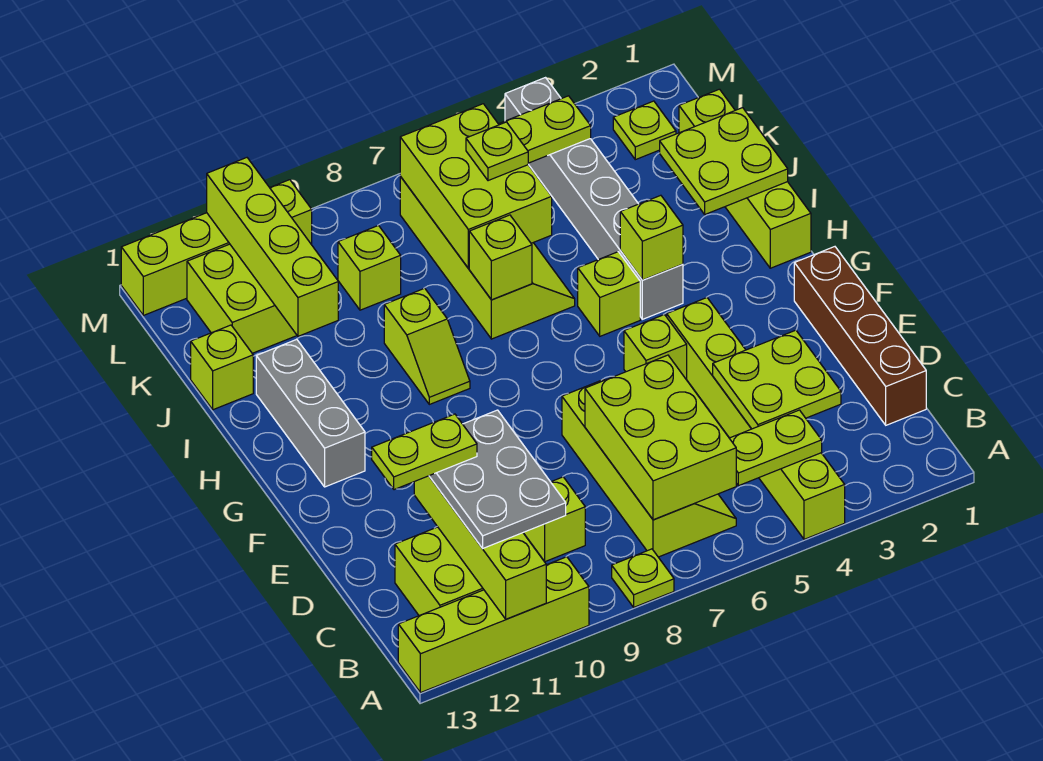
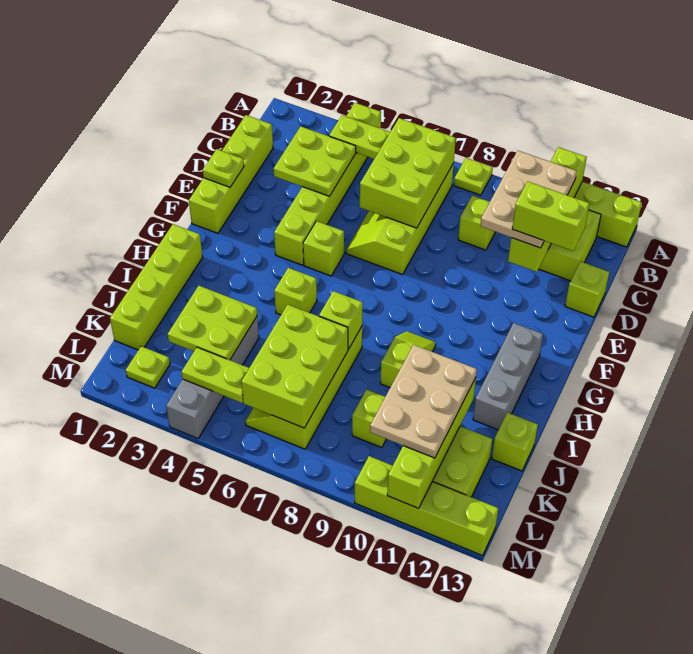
grey plate B10:D11 level 3 -> tan plate B10:D11 level 3
brown brick C1:F1 level 1 -> lime brick C1:F1 level 1
lime plate D11:D12 level 4 -> lime brick D11:D12 level 4
grey brick H4:M4 level 1 -> grey brick J4:M4 level 1
lime brick H4 level 2 -> lime brick D13 level 1
lime plate I1:J2 level 2 -> lime plate J3:K4 level 2
none -> tan plate J10:L11 level 3
lime plate K6 level 3 -> lime plate E1 level 2

